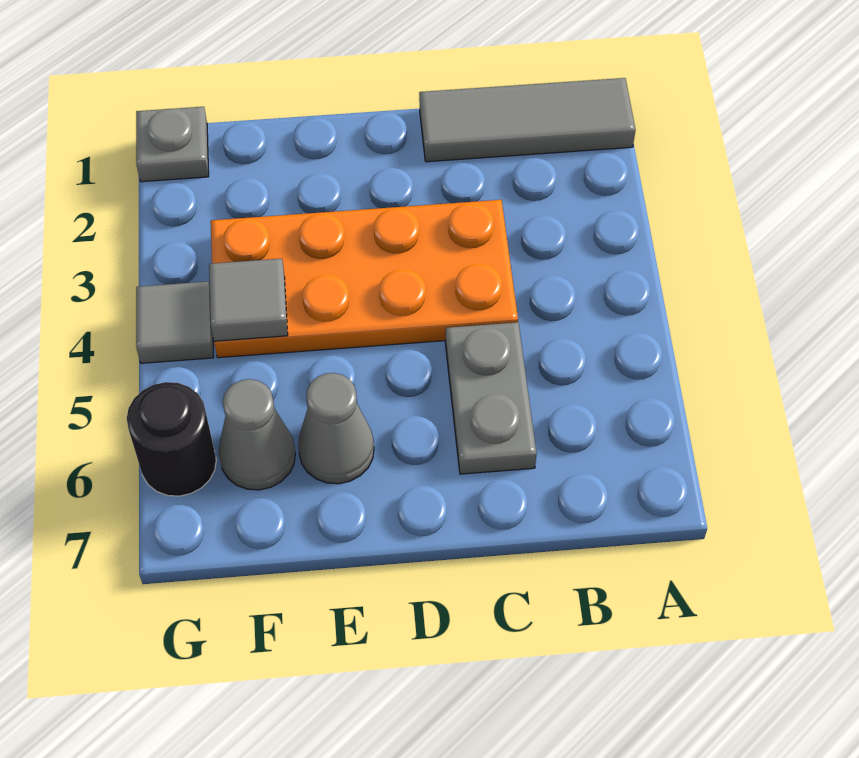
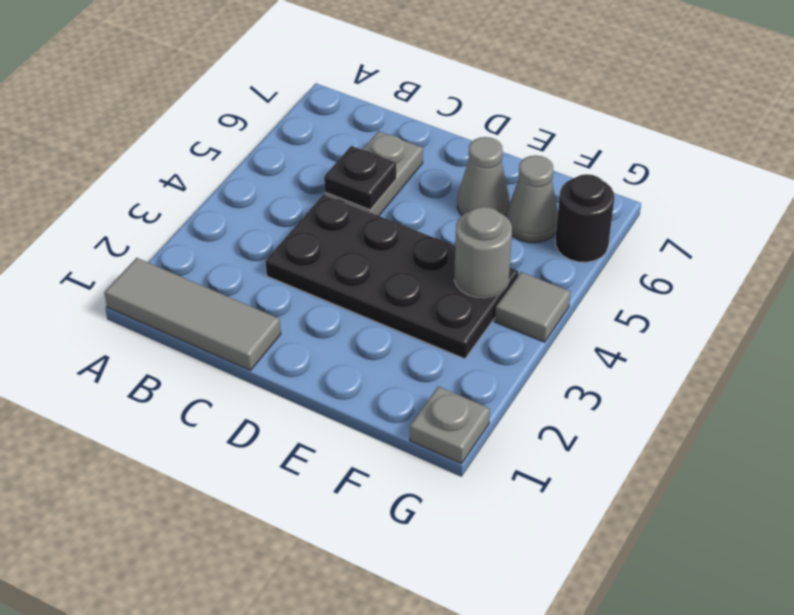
orange plate C3:F4 level 1 -> black plate C3:F4 level 1
none -> black plate C5 level 2
grey tile F4 level 2 -> grey round brick F4 level 2

